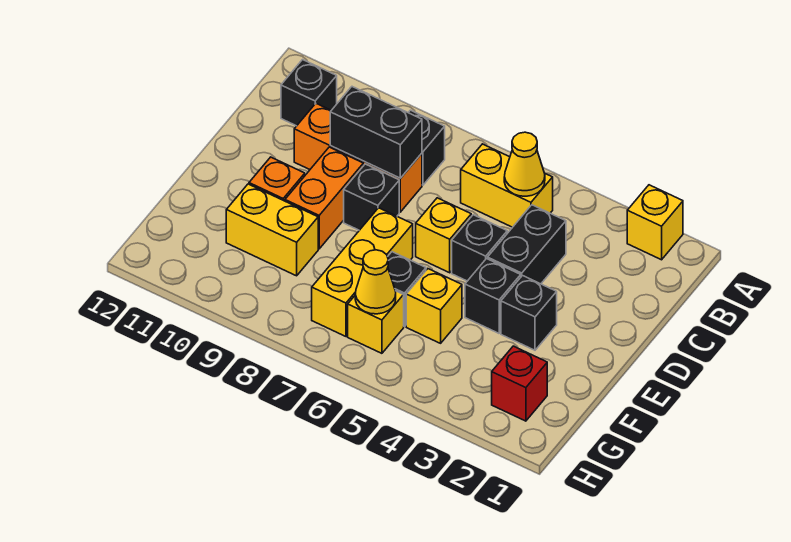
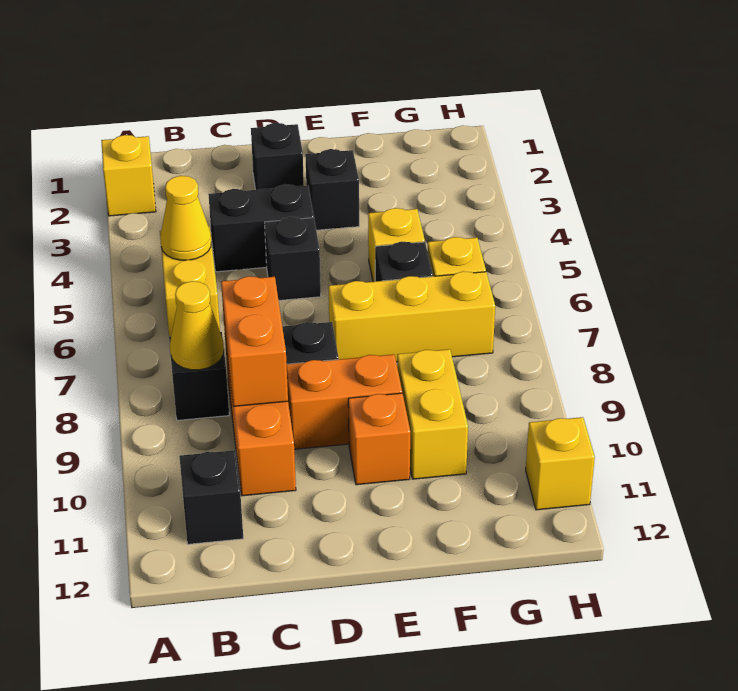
black brick C8:C9 level 2 -> orange brick C8:C9 level 2
yellow brick D6 level 1 -> yellow brick H11 level 1
black brick E4 level 1 -> black brick D2 level 1
red brick G2 level 1 -> none
yellow cone G6 level 2 -> yellow cone B8 level 2

